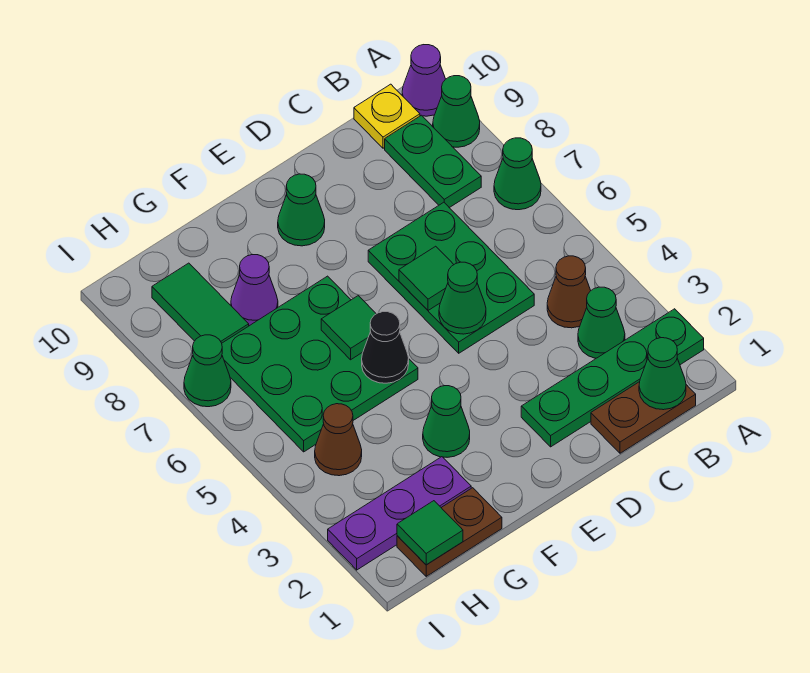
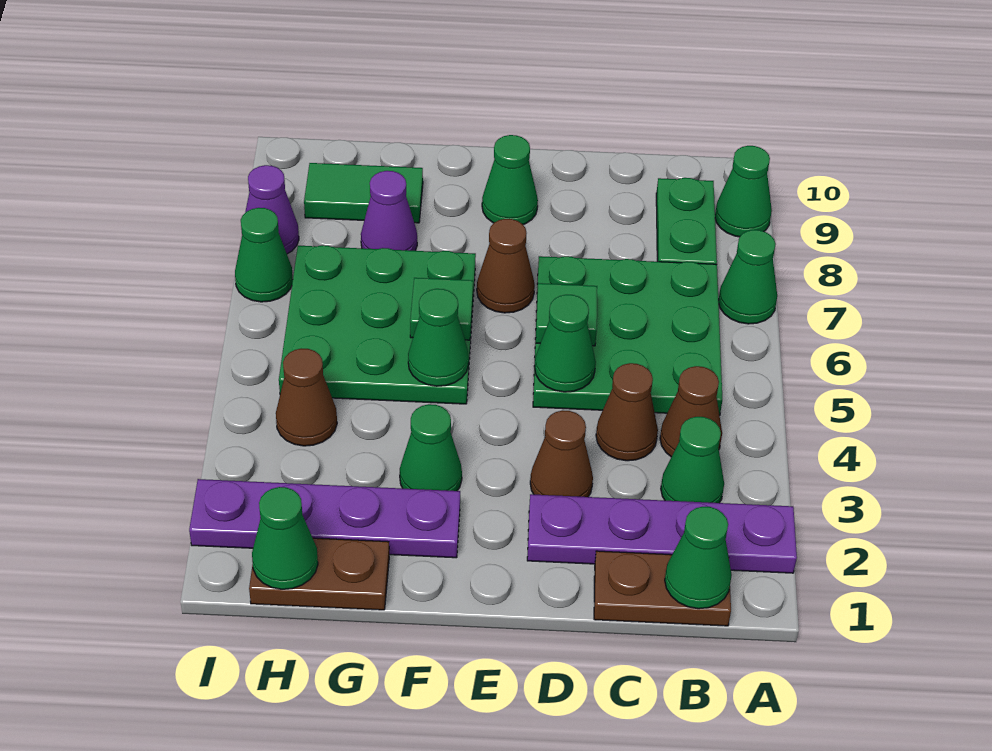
green plate A2:D2 level 1 -> purple plate A2:D2 level 1
purple cone A10 level 1 -> purple cone I8 level 1
yellow plate B10 level 1 -> none
none -> brown cone C4 level 1
green plate C5:D7 level 1 -> green plate B5:D7 level 1
none -> brown cone D3 level 1
none -> brown cone E7 level 1
black cone F5 level 2 -> green cone F5 level 2
purple plate G2:I2 level 1 -> purple plate F2:I2 level 1
green tile H1 level 2 -> green cone H1 level 2
green tile H8:H9 level 1 -> green tile G9:H9 level 1

